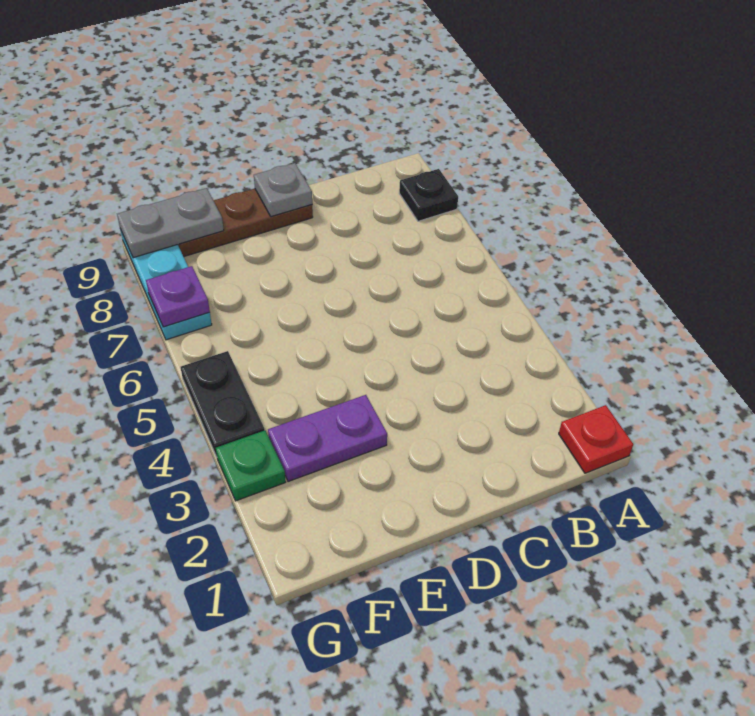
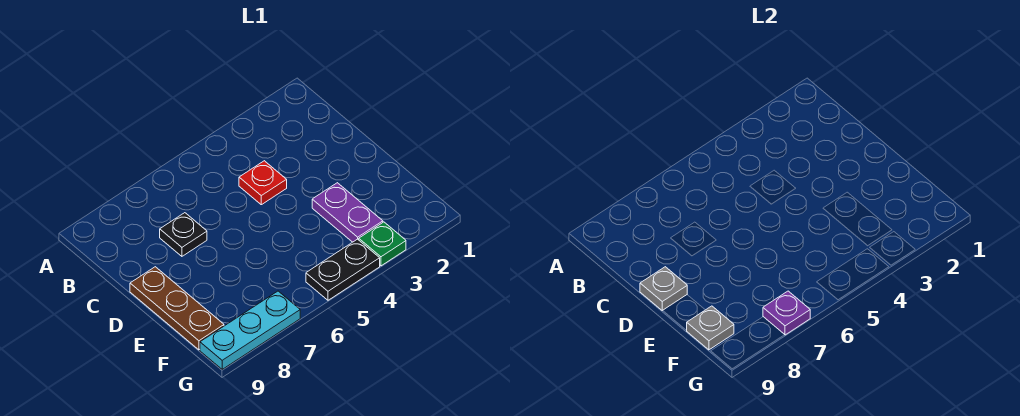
red plate A1 level 1 -> red plate C4 level 1
black plate A8 level 1 -> black plate C7 level 1
grey plate F9:G9 level 2 -> grey plate F9 level 2

